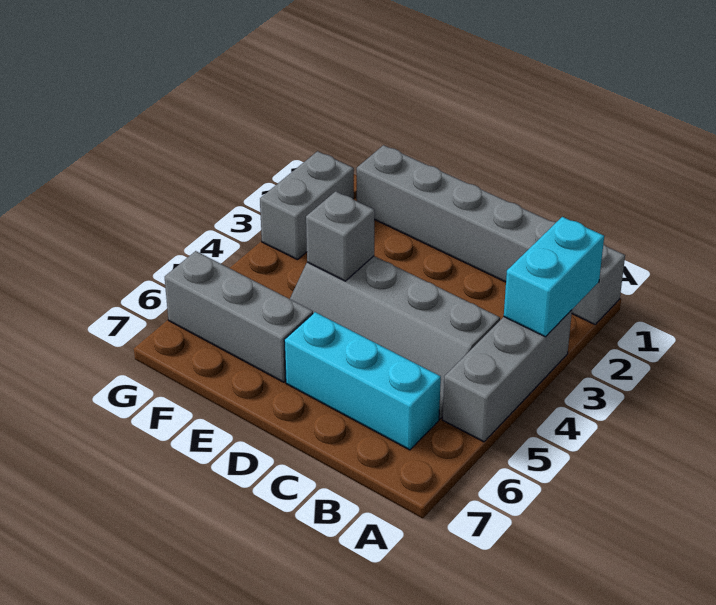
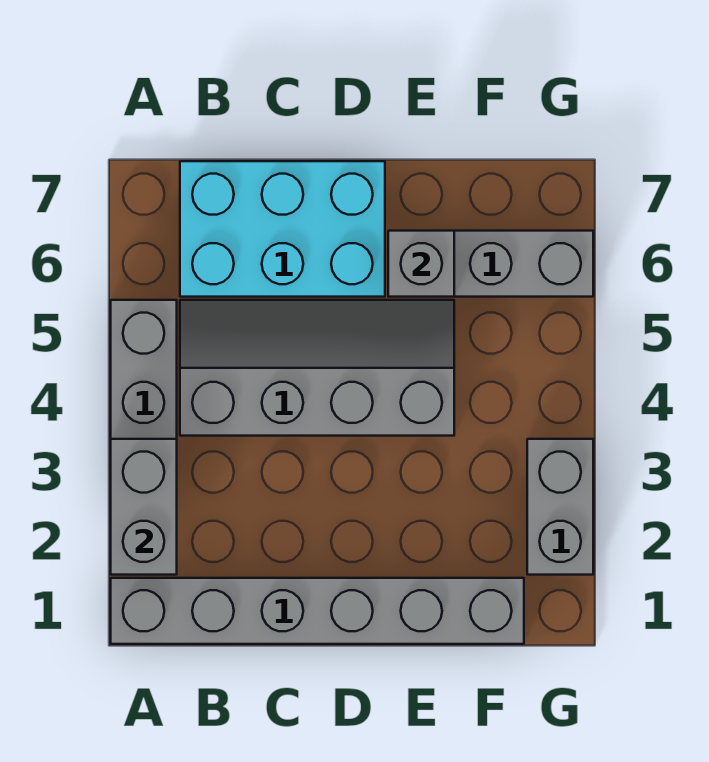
cyan brick A2:A3 level 2 -> grey brick A2:A3 level 2
cyan brick B6:D6 level 1 -> cyan brick B6:D7 level 1
grey brick E4 level 2 -> grey brick E6 level 2

